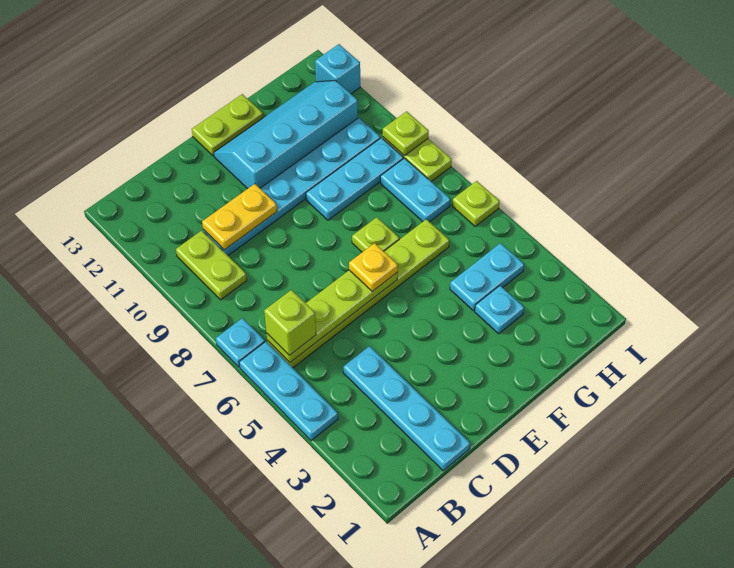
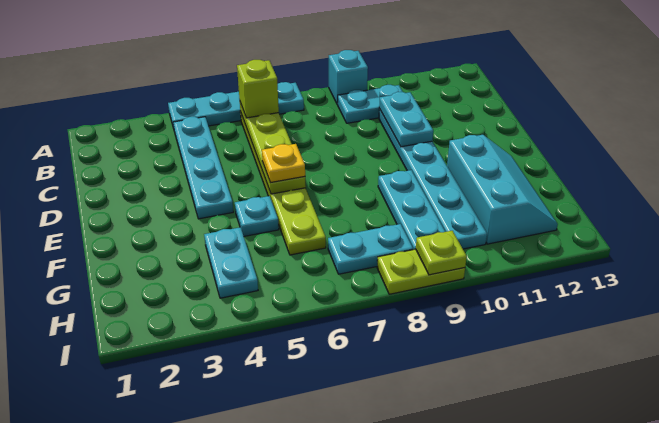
lime plate B9:B10 level 1 -> cyan plate B9:B10 level 1
cyan plate C1:C4 level 1 -> cyan plate B4:E4 level 1
yellow plate C10:D10 level 2 -> cyan plate C10:D10 level 2
cyan slope E11:H12 level 1 top 11 -> cyan slope F11:H12 level 1 top 11
lime plate E13:F13 level 1 -> none
lime plate F7 level 1 -> none
cyan plate G3 level 1 -> cyan plate F5 level 1
lime plate I6 level 1 -> none
cyan brick I12 level 1 -> cyan brick A9 level 1

